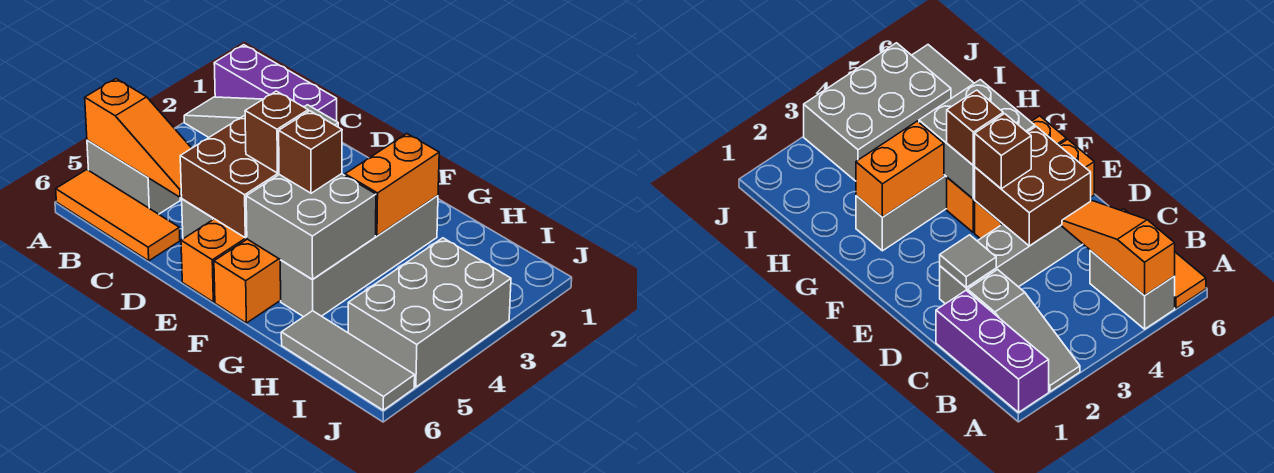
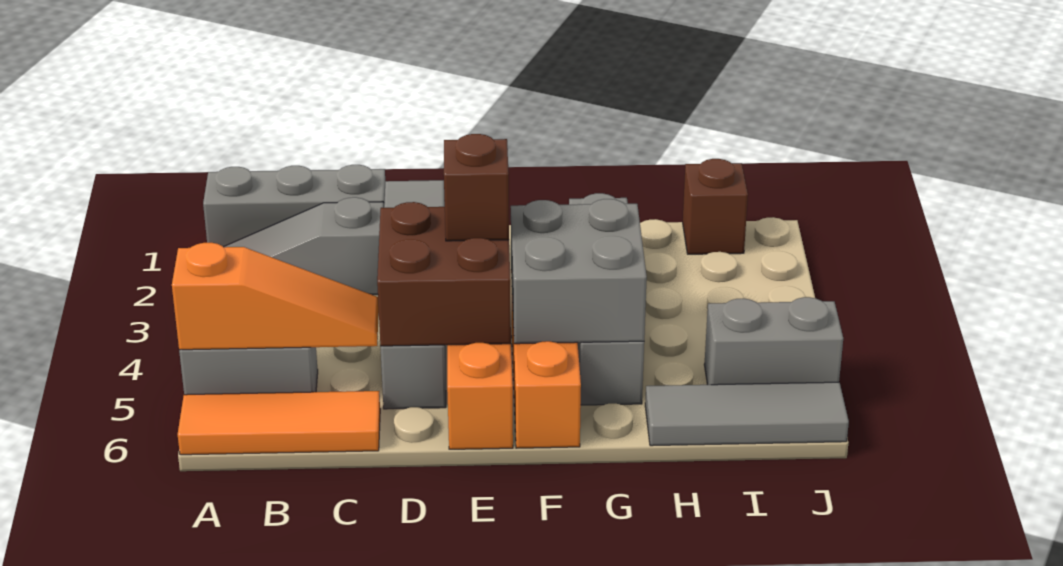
purple brick A1:C1 level 1 -> grey brick A1:C1 level 1
brown brick F4 level 3 -> brown brick I1 level 1
orange brick G2:G3 level 2 -> none
grey brick I3:J5 level 1 -> grey brick I5:J5 level 1

